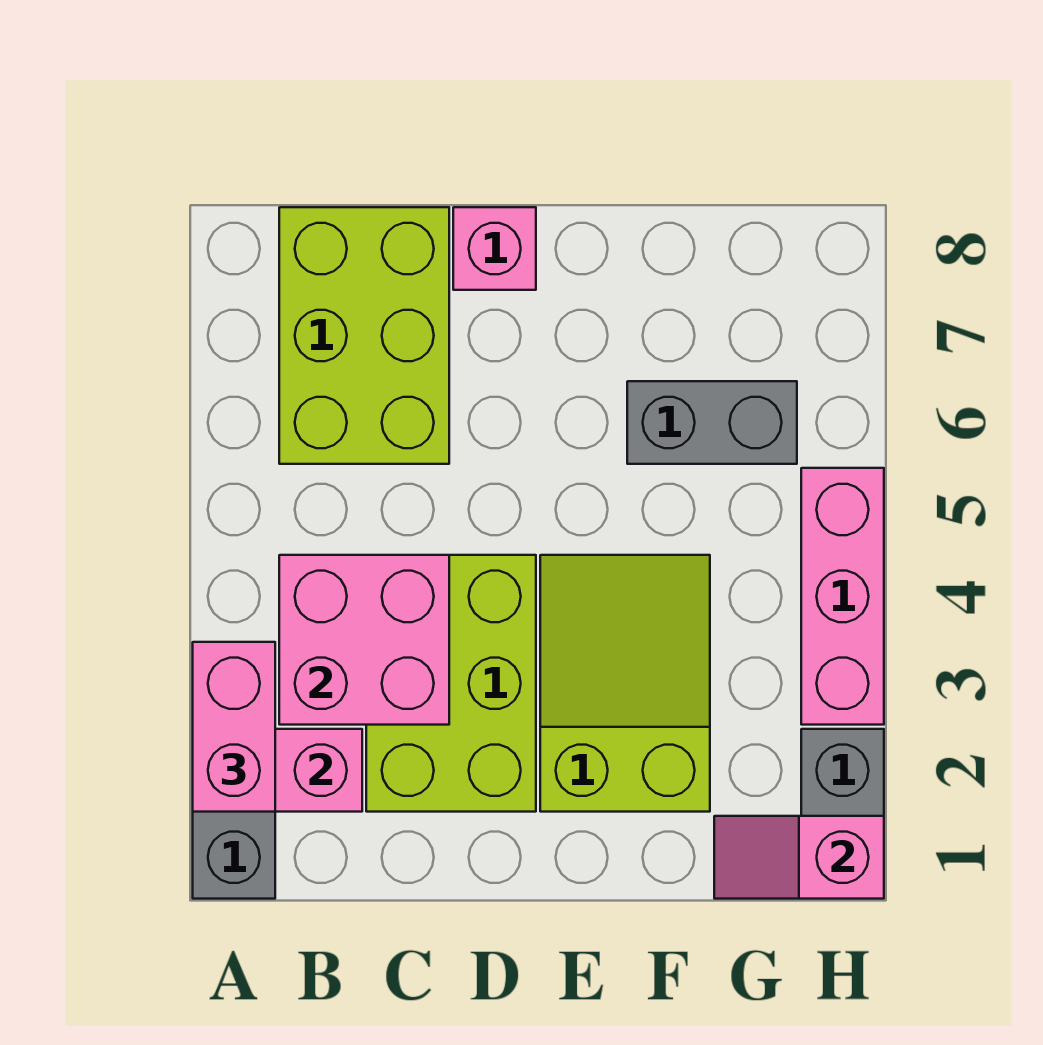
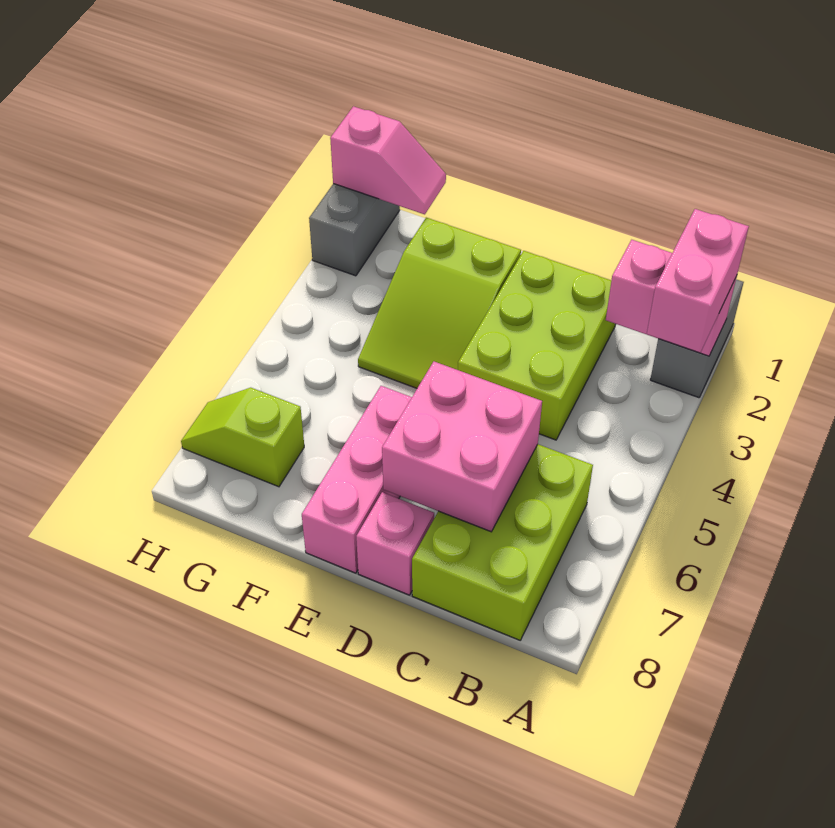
pink brick B3:C4 level 2 -> pink brick C6:D7 level 2
grey brick F6:G6 level 1 -> none
none -> lime slope G7:H7 level 1 top G
pink brick H3:H5 level 1 -> pink brick E6:E8 level 1

